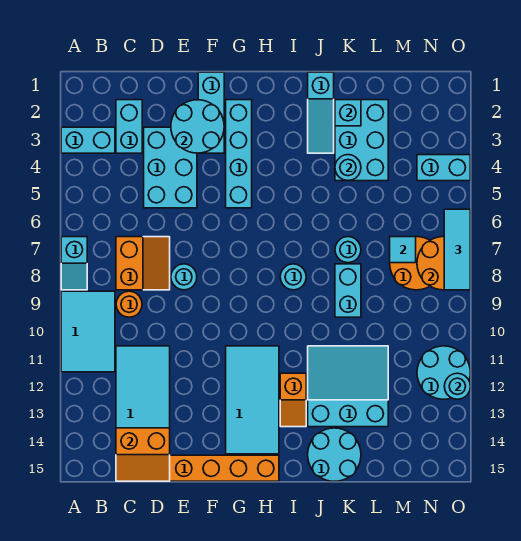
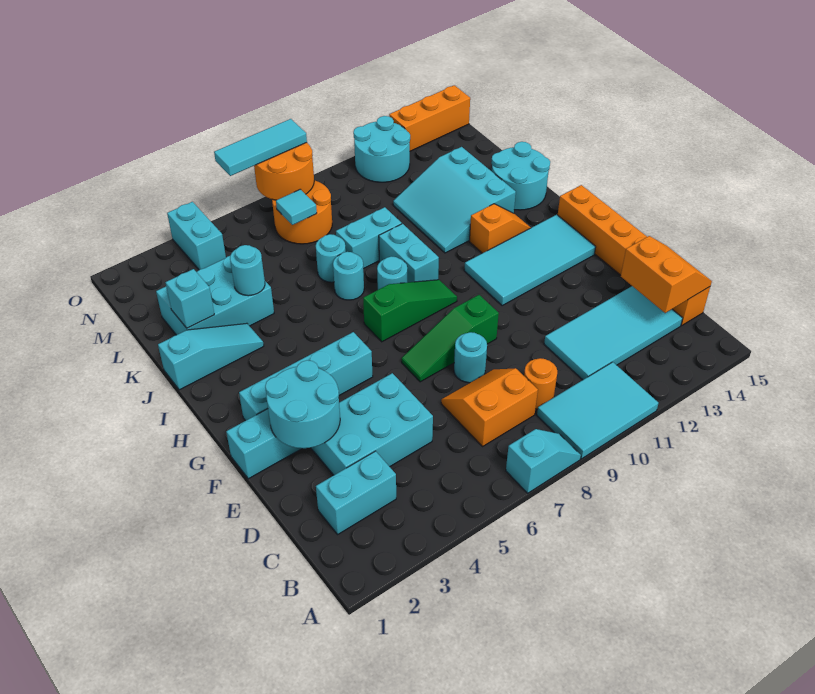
cyan brick A3:B3 level 1 -> cyan brick I9:J9 level 1
none -> green slope F7:F9 level 1 top 9
none -> green slope H7:H9 level 1 top 7
cyan round brick O12 level 2 -> cyan round brick J7 level 1
none -> orange brick O13:O15 level 1

